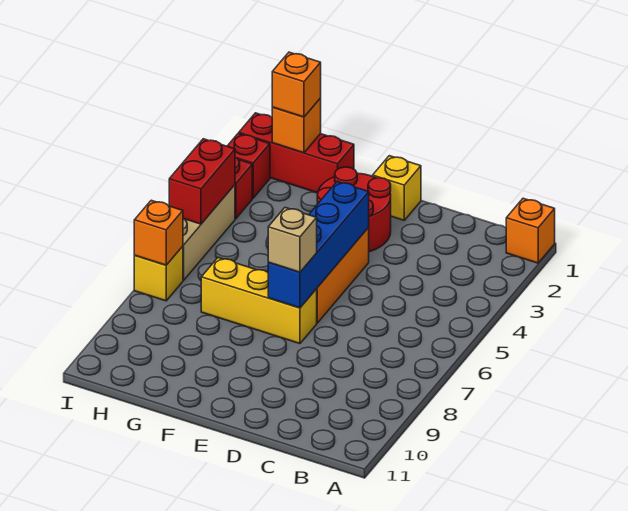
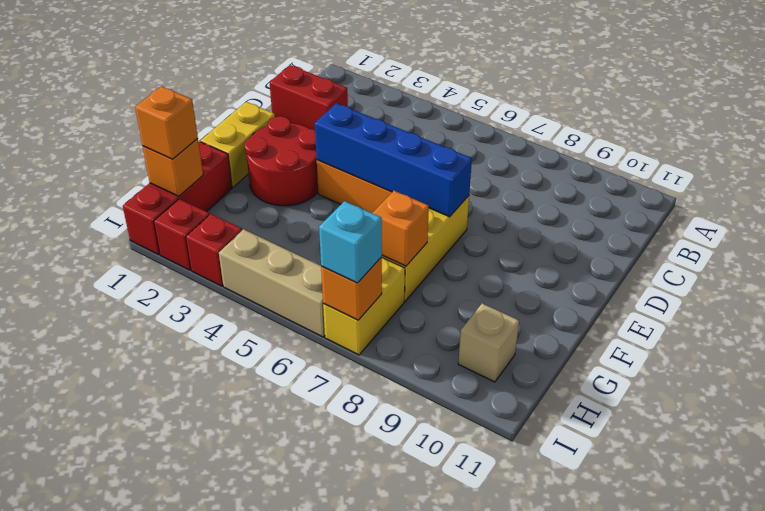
orange brick A1 level 1 -> orange brick G7 level 2
yellow brick E1 level 1 -> yellow brick E1:F1 level 1
tan brick E7 level 3 -> tan brick H10 level 1
red brick I4:I5 level 2 -> red brick C1:C2 level 1
yellow brick I7 level 1 -> yellow brick H7:I7 level 1
none -> cyan brick I7 level 3

